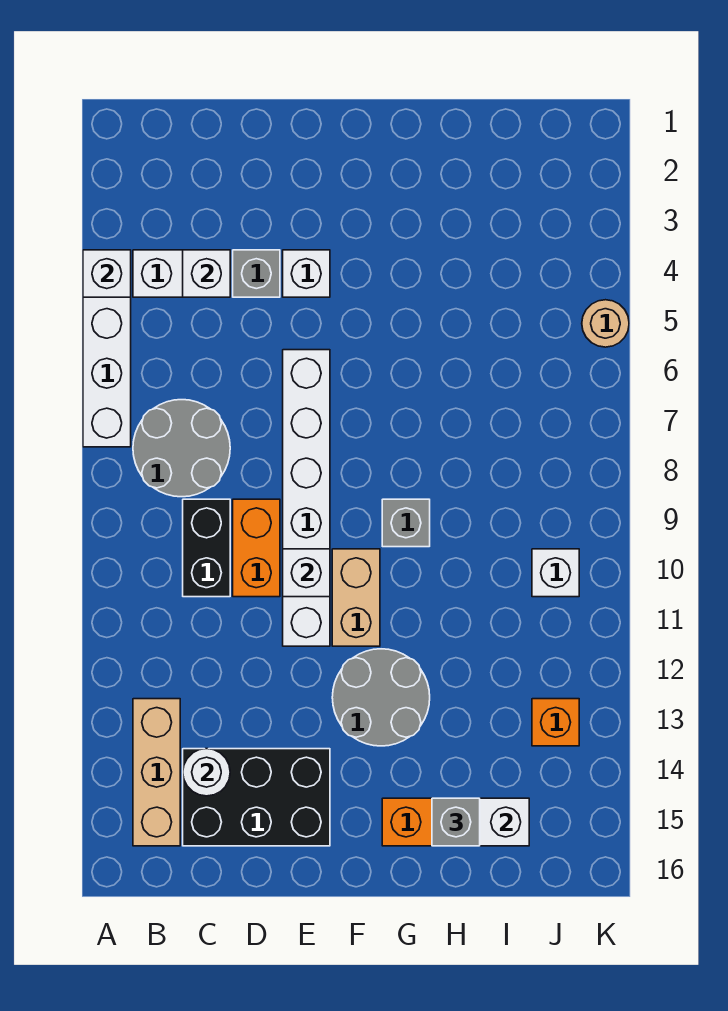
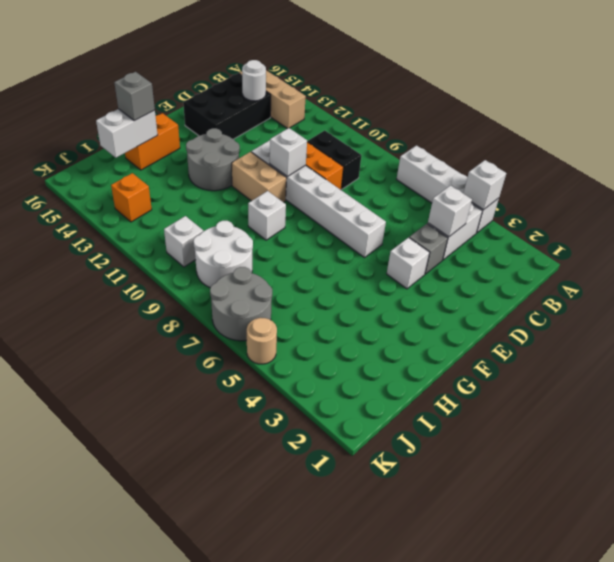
grey round brick B7:C8 level 1 -> grey round brick J6:K7 level 1
grey brick G9 level 1 -> white brick G9 level 1
none -> white round brick I8:J9 level 1

